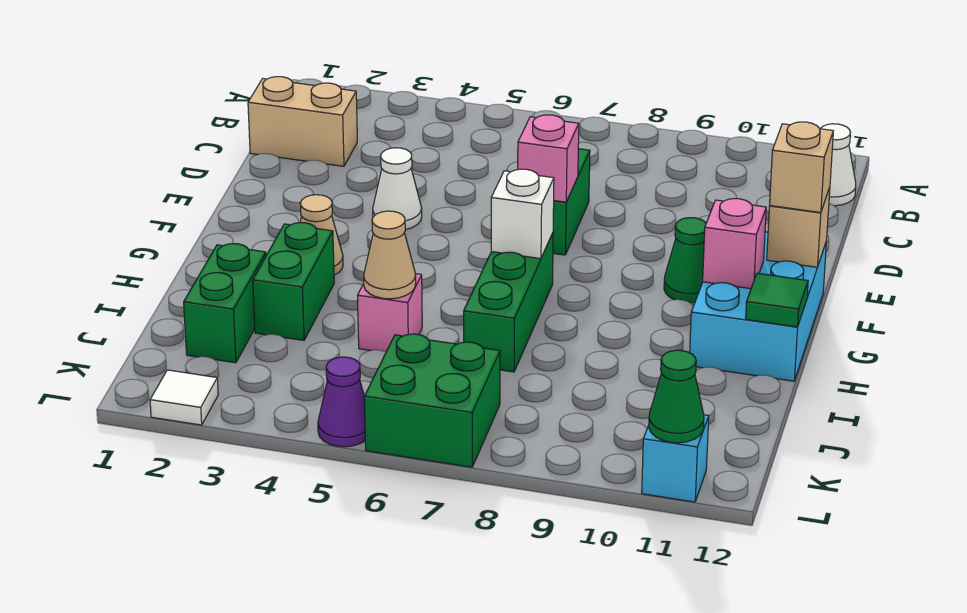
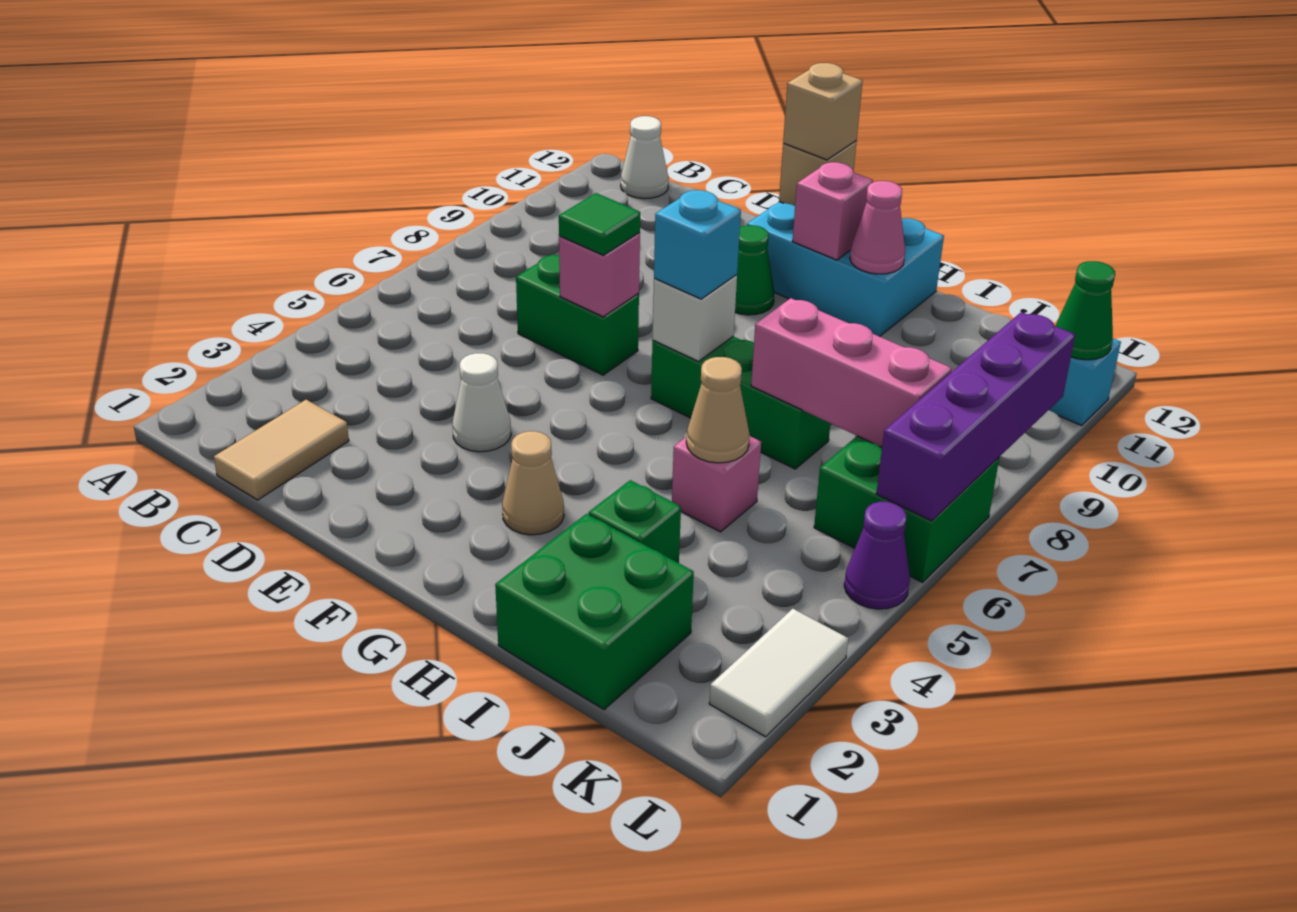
tan brick C1:C2 level 1 -> tan tile C1:C2 level 1
none -> cyan brick G7 level 3
green brick H3:I3 level 1 -> green brick I3 level 1
none -> pink cone H11 level 2
green tile H12 level 2 -> green tile E7 level 3
green brick I2:J2 level 1 -> green brick I1:J2 level 1
none -> pink brick I7:K7 level 2
white tile L2 level 1 -> white tile L2:L3 level 1
none -> purple brick L6:L9 level 2

